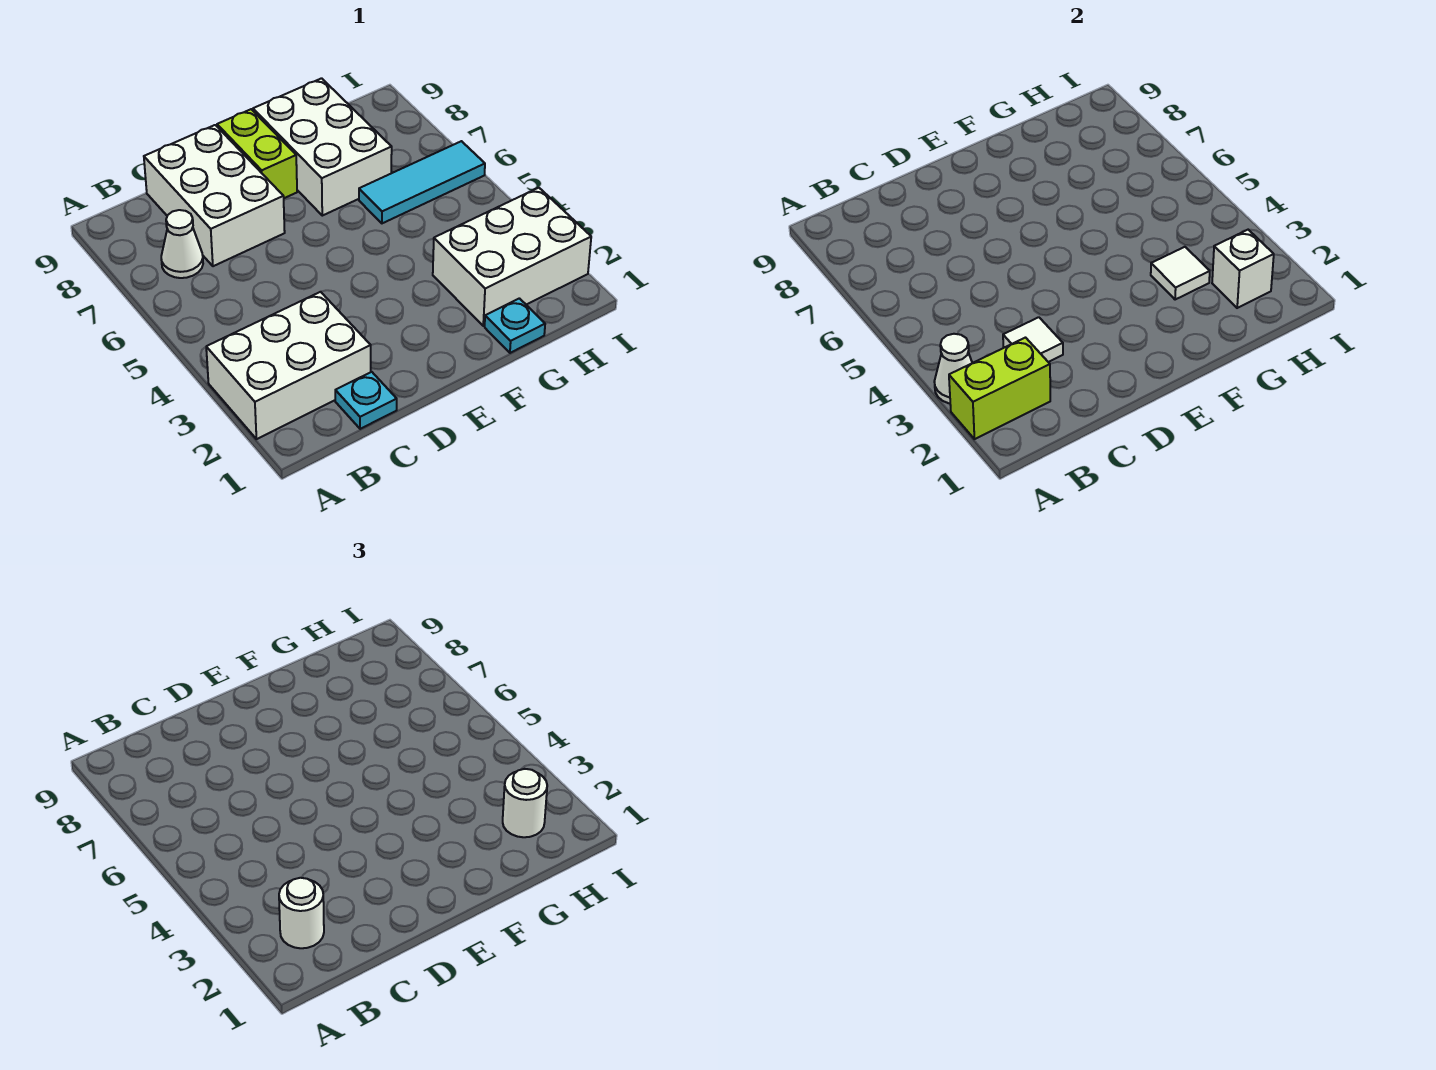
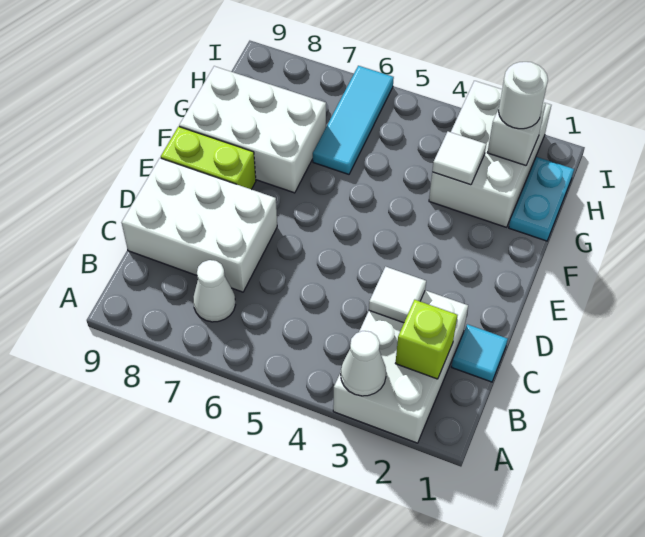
lime brick A2:B2 level 2 -> lime brick B2 level 2
white round brick B2 level 3 -> none
cyan plate C1 level 1 -> cyan tile C1 level 1
cyan plate G1 level 1 -> cyan plate G1:H1 level 1

